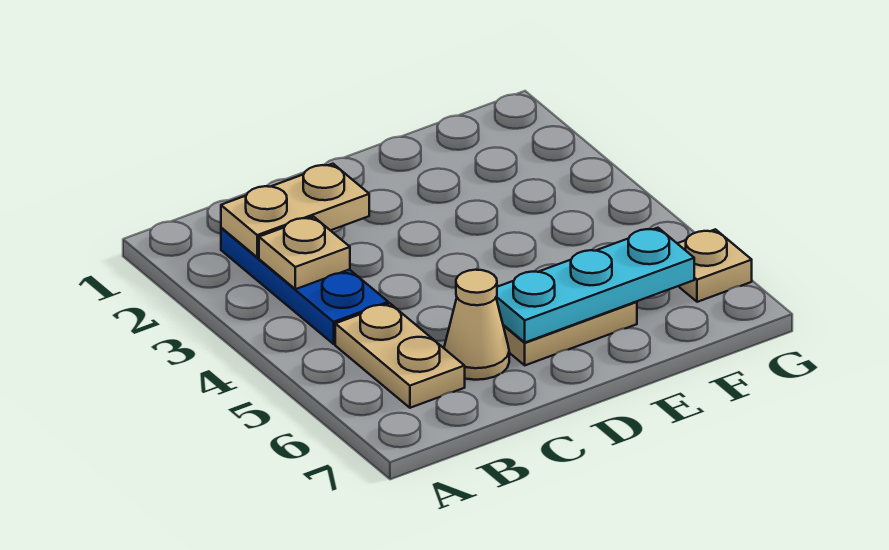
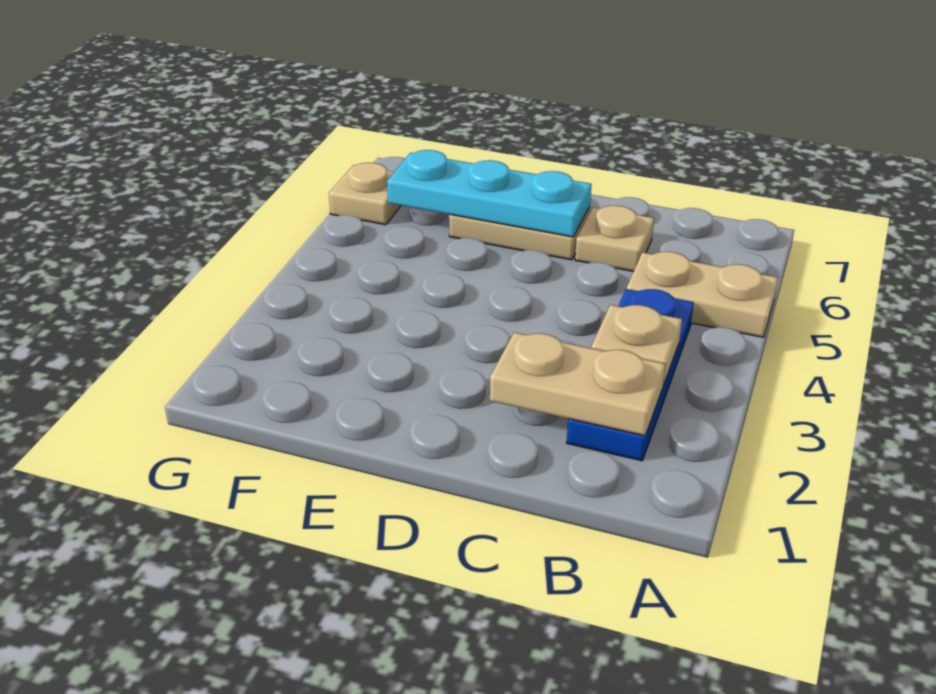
tan plate B5:B6 level 1 -> tan plate A5:B5 level 1
tan cone C6 level 1 -> tan plate C6 level 1

